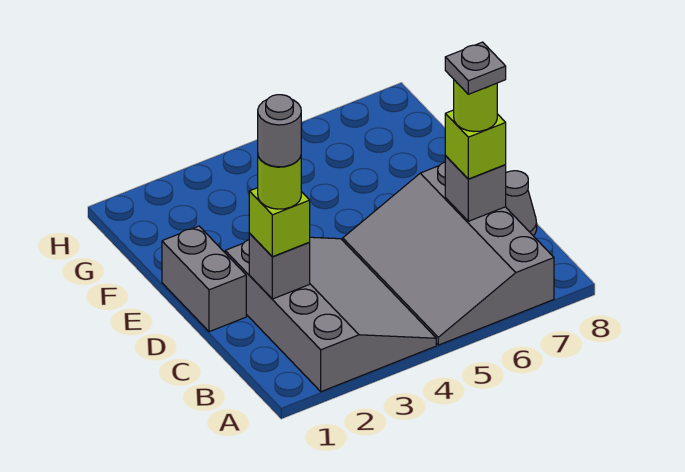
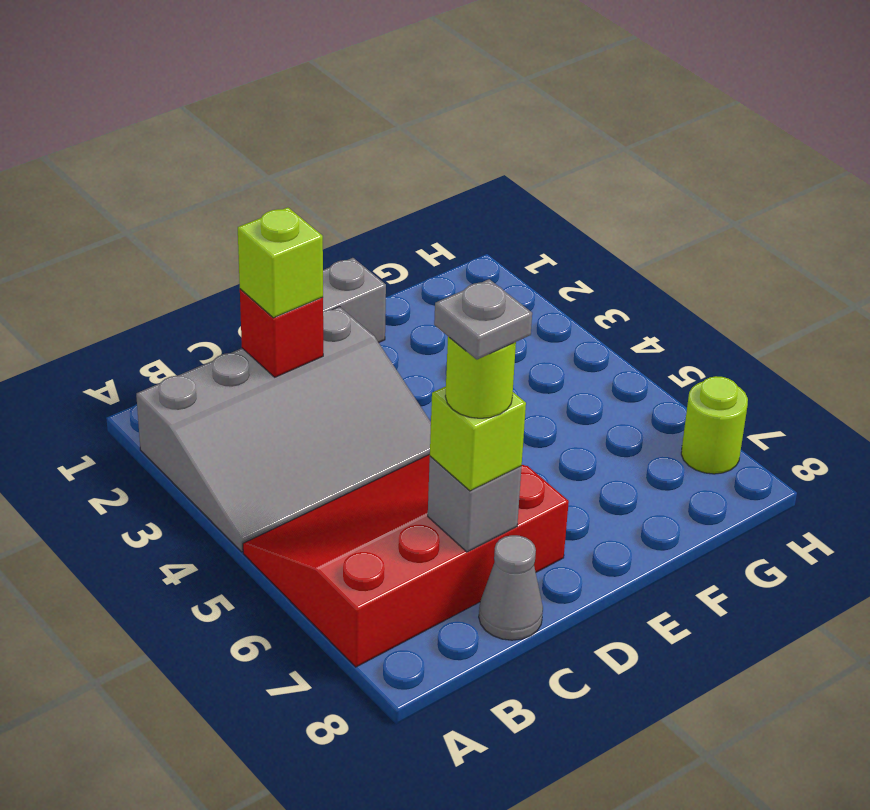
grey slope A5:D7 level 1 top 7 -> red slope A5:D7 level 1 top 7
grey brick C2 level 2 -> red brick C2 level 2
lime round brick C2 level 4 -> lime round brick H7 level 1
grey round brick C2 level 5 -> none

